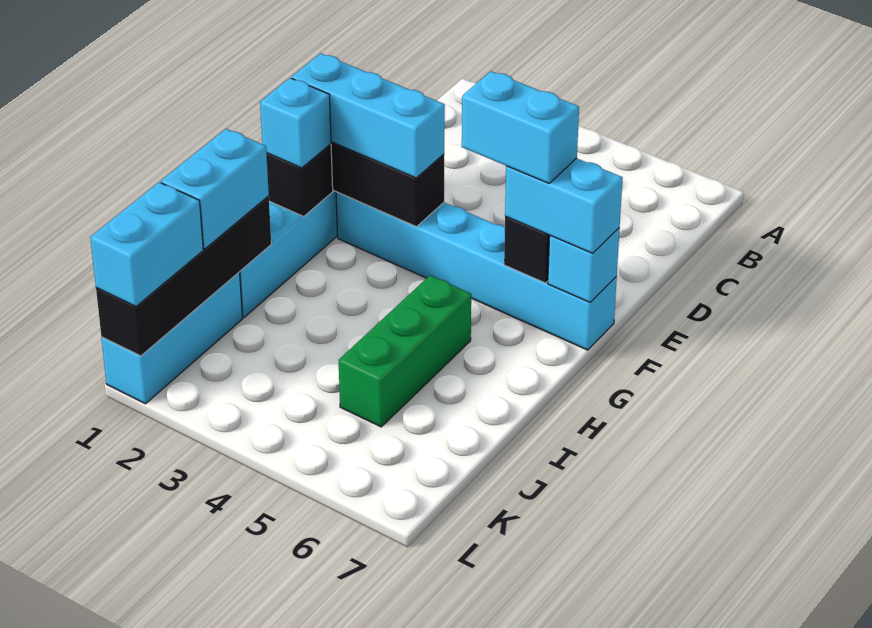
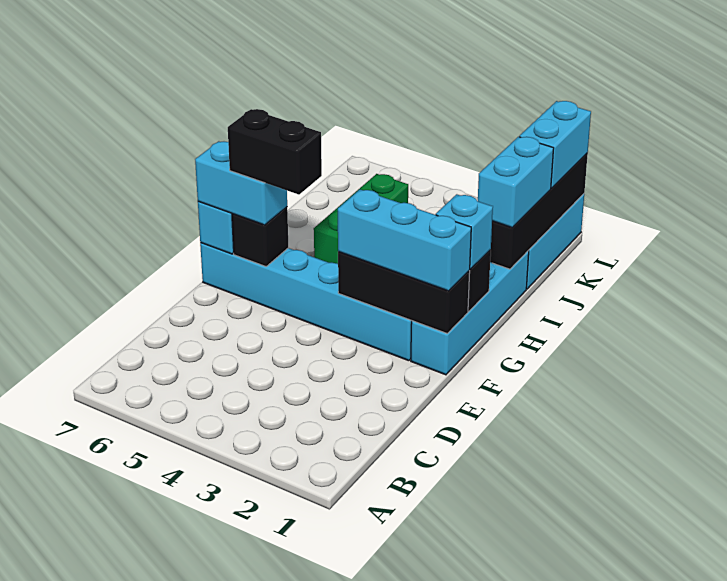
cyan brick F5:F6 level 4 -> black brick F5:F6 level 4

